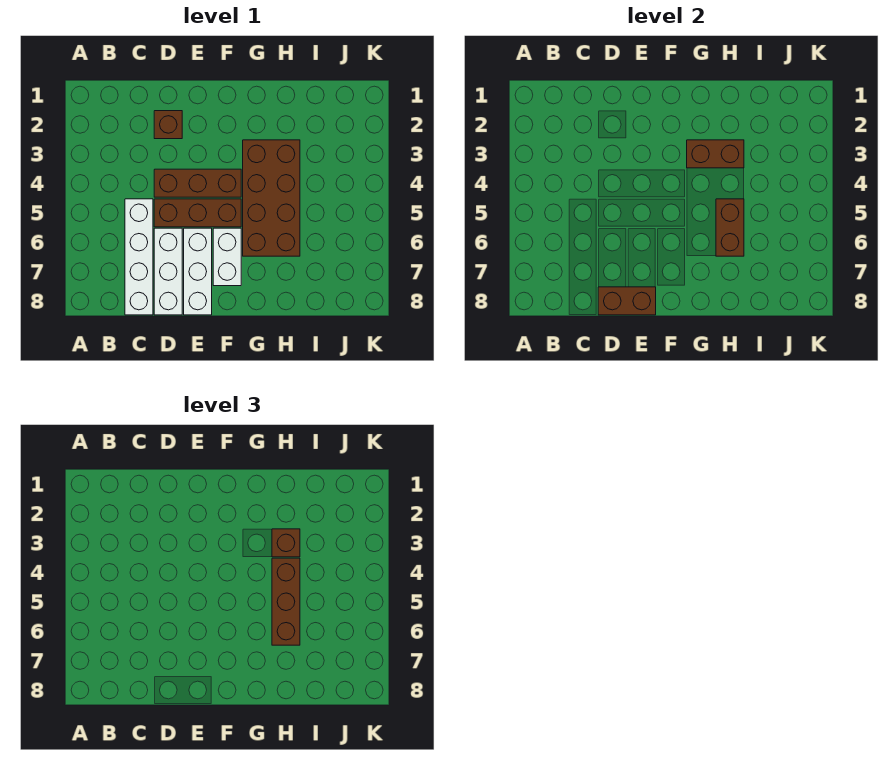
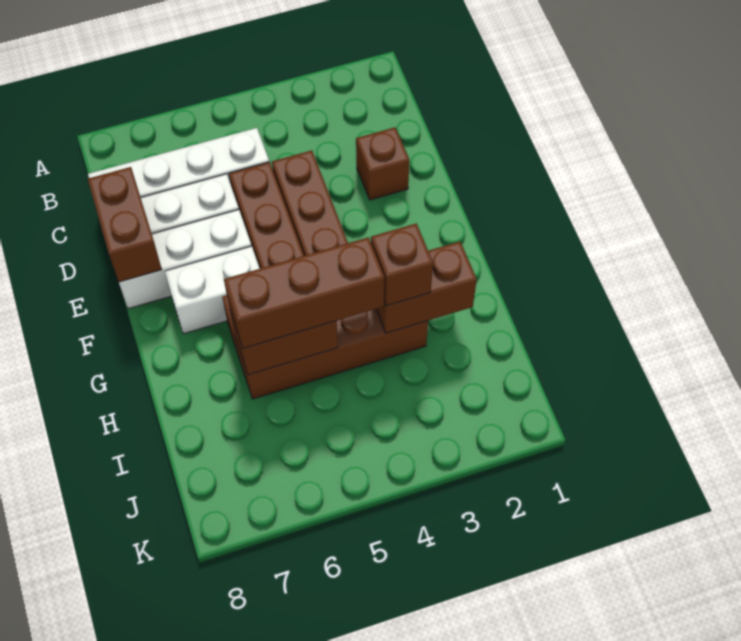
brown brick G3:H3 level 2 -> brown brick H2:H3 level 2

